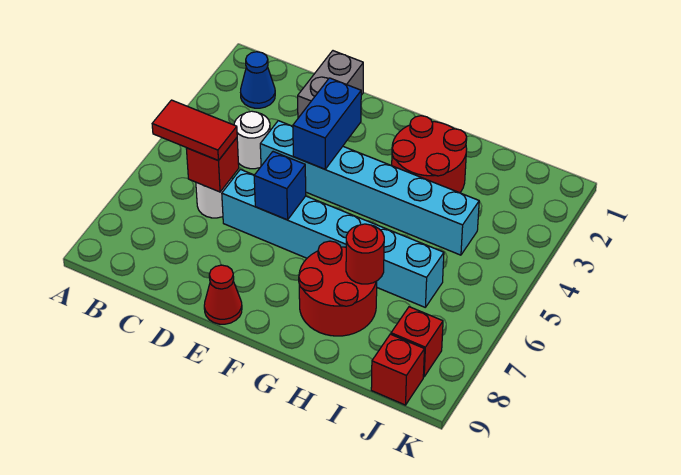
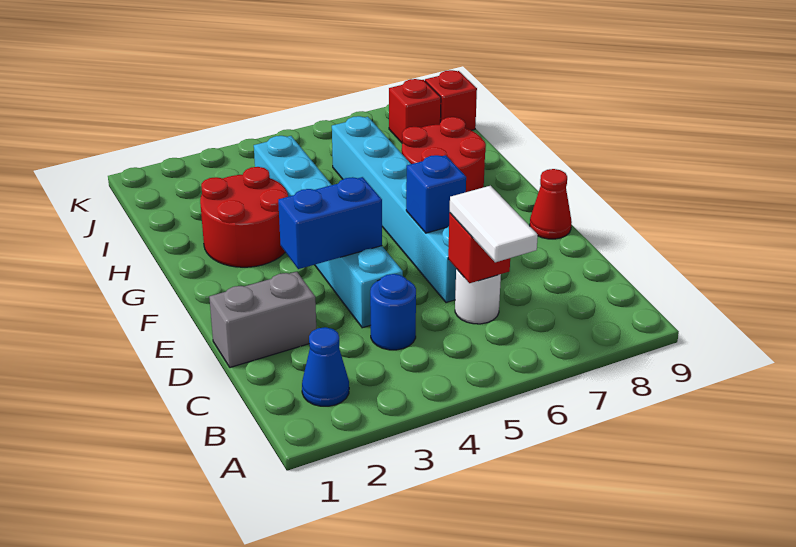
red tile B6:C6 level 3 -> white tile B6:C6 level 3
white round brick C4 level 1 -> blue round brick C4 level 1
red round brick H7 level 2 -> none

